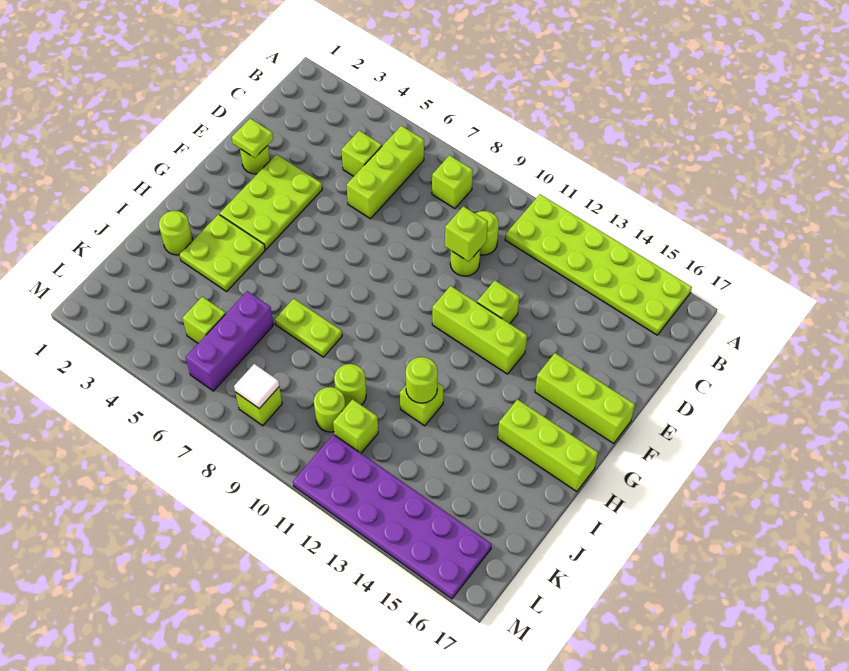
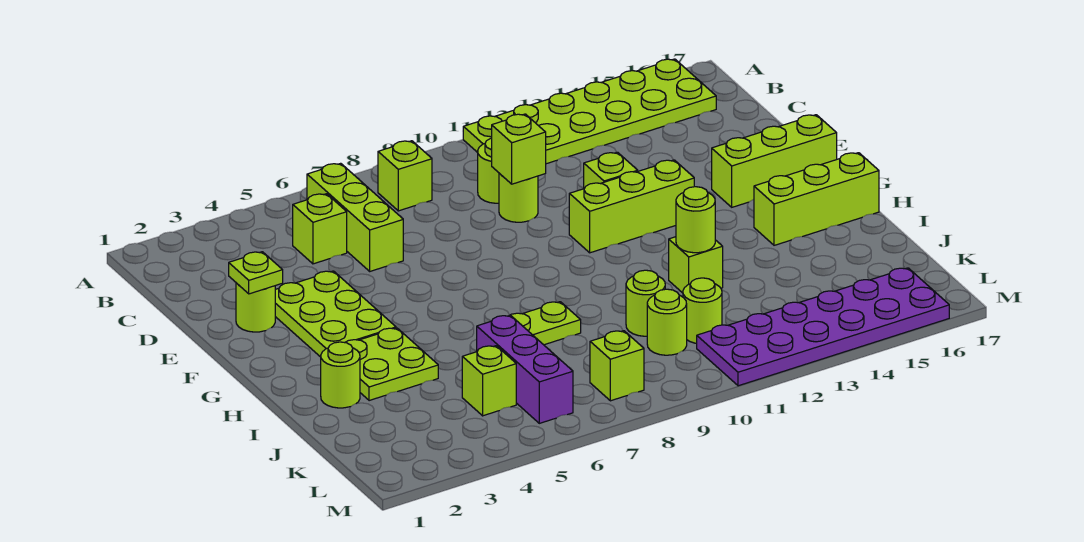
lime brick K11 level 1 -> lime round brick K11 level 1
white tile L8 level 2 -> none

